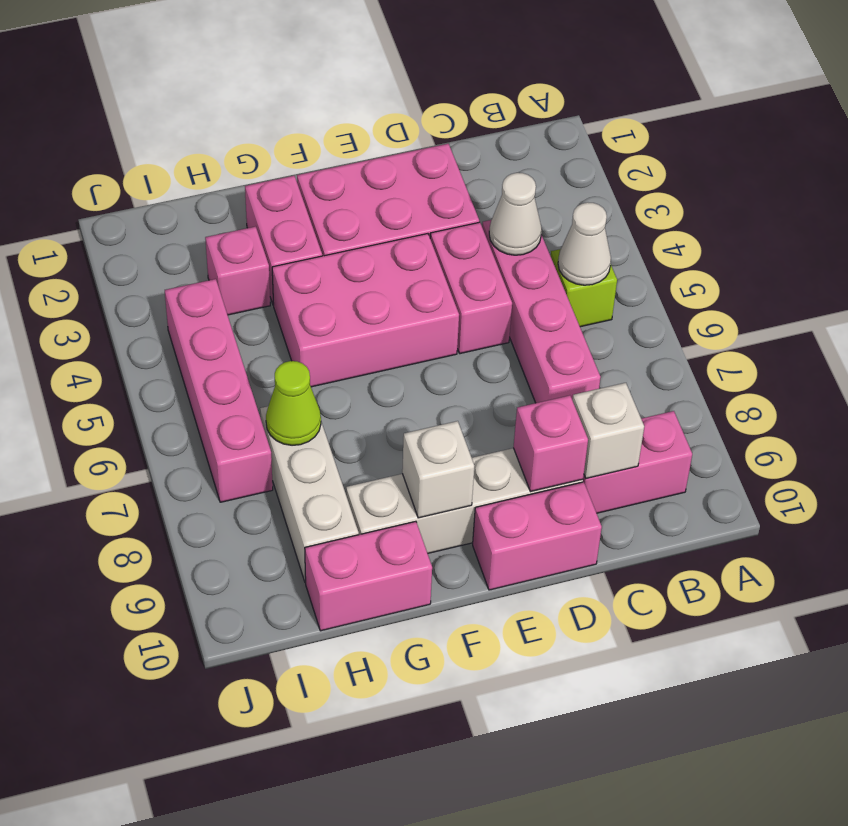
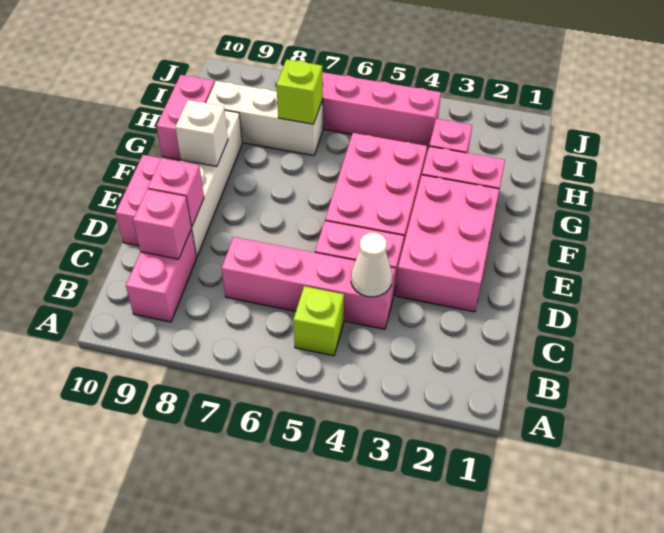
white cone B5 level 2 -> none
white brick C9 level 2 -> pink brick C9 level 2
lime cone H7 level 2 -> lime brick H7 level 2

